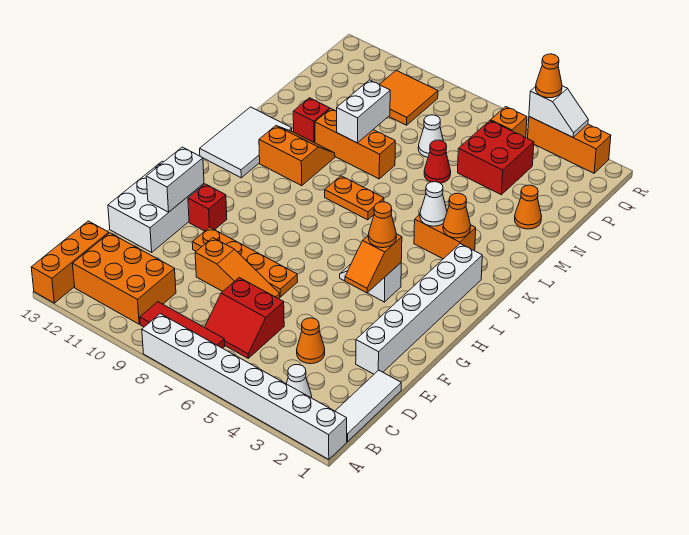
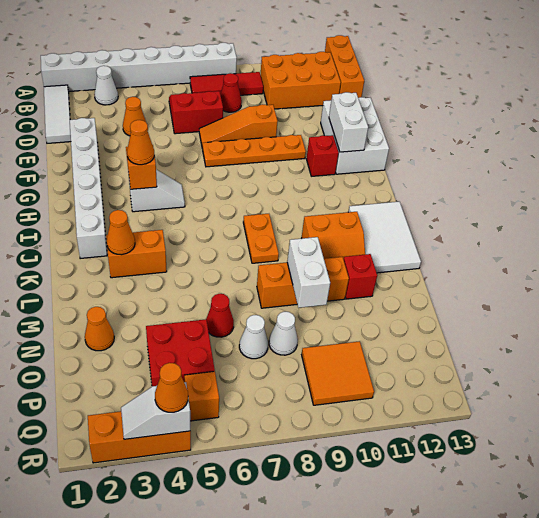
none -> red cone C8 level 1
white cone K4 level 2 -> white cone O8 level 1
orange plate K7:K8 level 1 -> orange plate J8:K8 level 1

